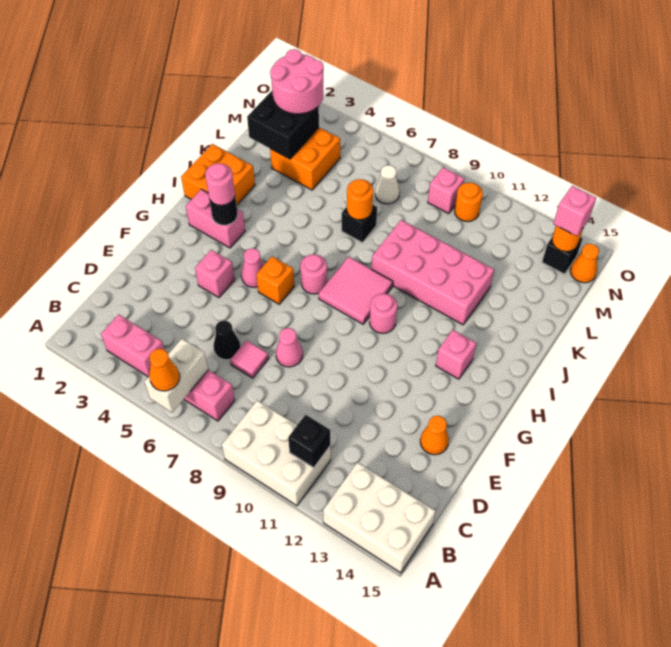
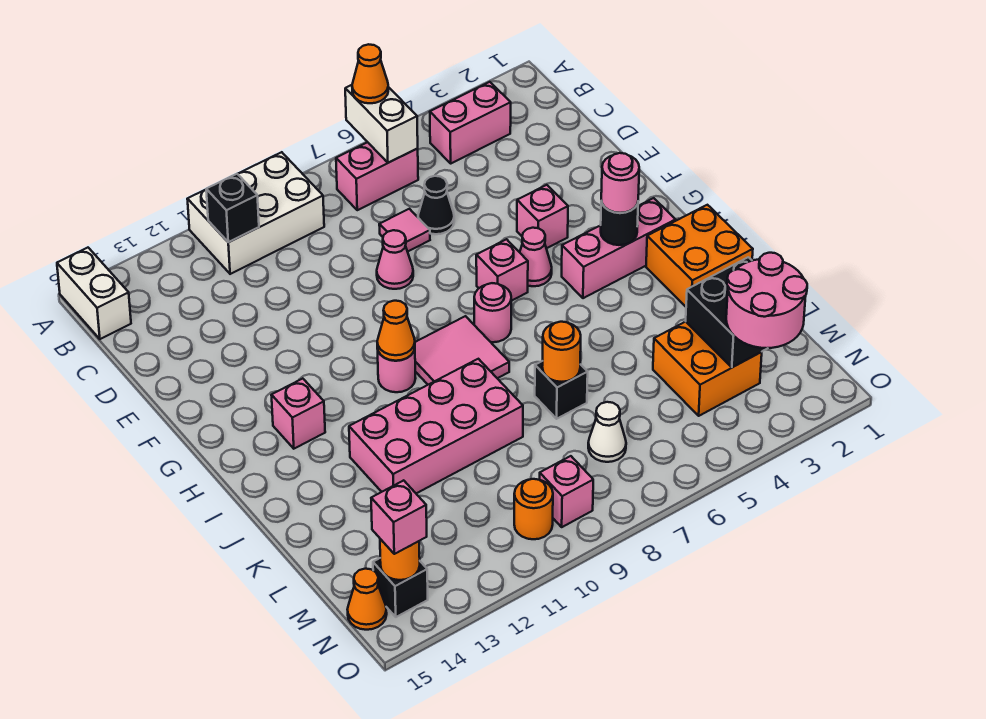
white brick A13:B15 level 1 -> white brick A15:B15 level 1
orange cone E14 level 1 -> orange cone H10 level 2
orange brick G6 level 1 -> pink brick G6 level 1
pink brick H2:H3 level 1 -> pink brick H2:H4 level 1

